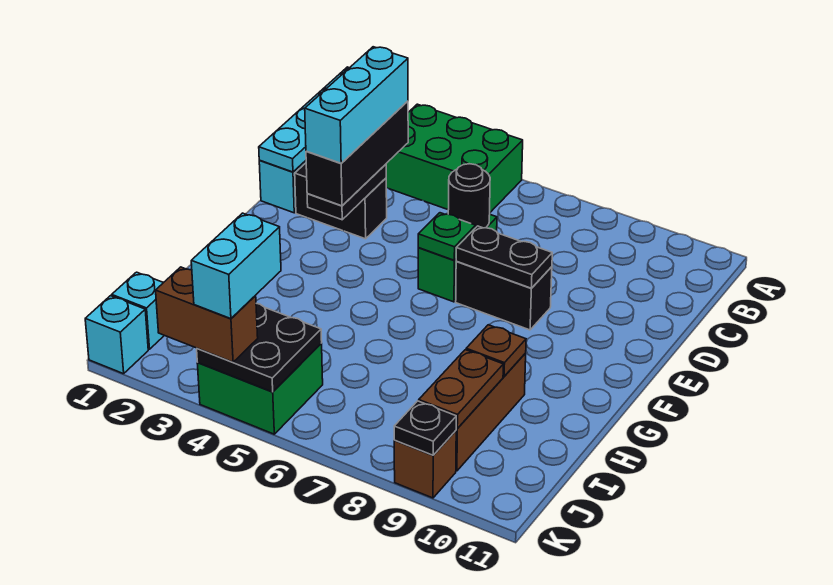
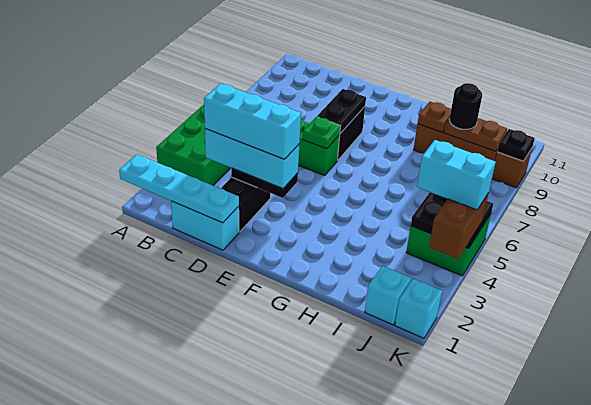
black brick C3:E3 level 3 -> cyan brick C3:E3 level 3
black round brick D6 level 2 -> black round brick I9 level 3

